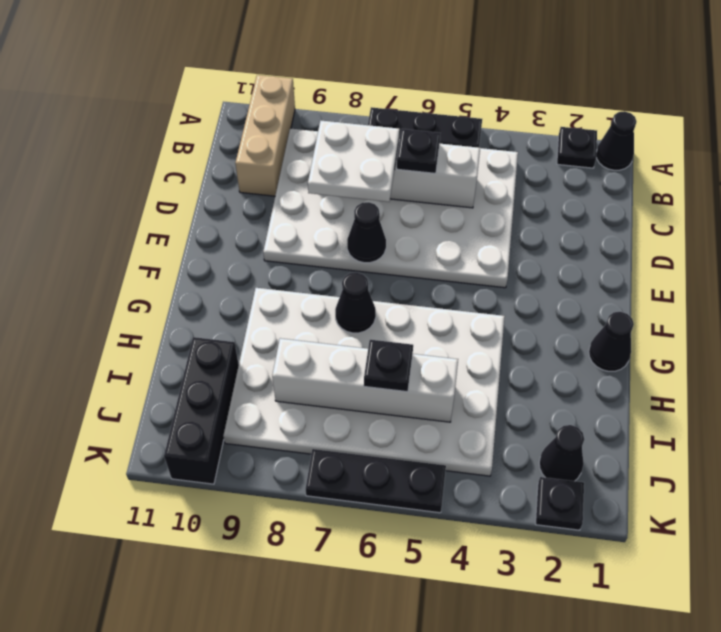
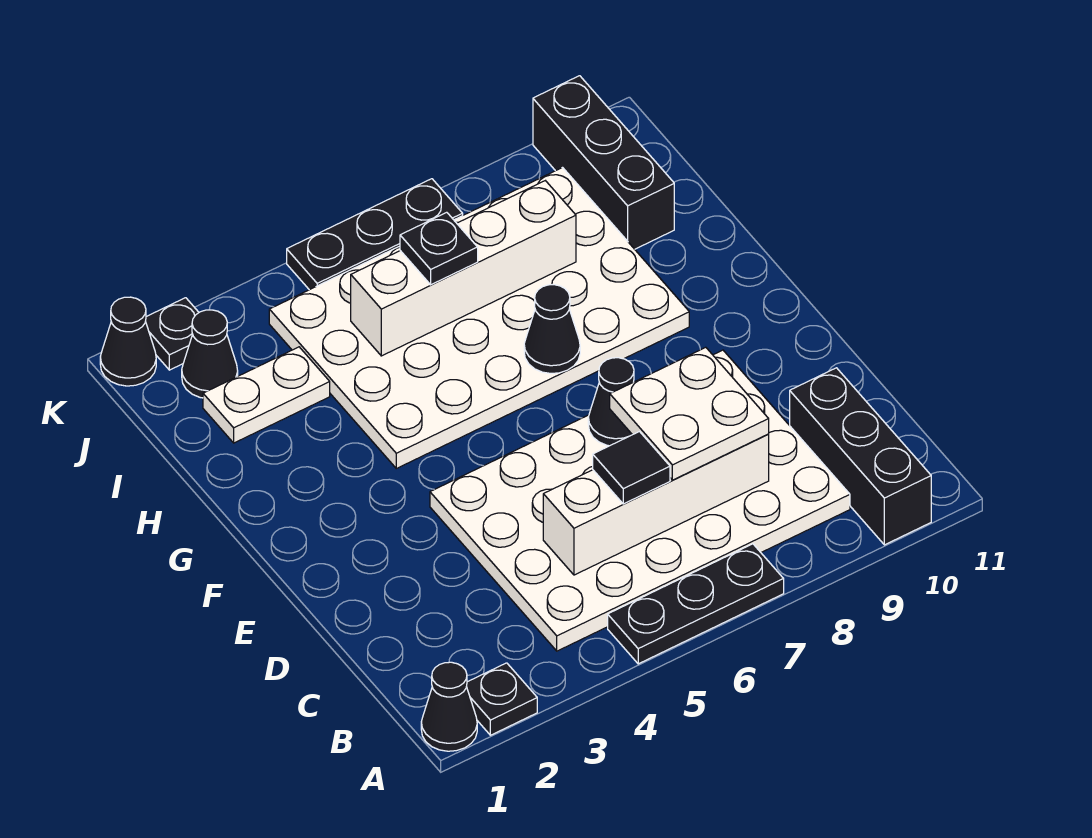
tan brick A10:C10 level 1 -> black brick A10:C10 level 1
black plate C6 level 3 -> black tile C6 level 3
black cone G1 level 1 -> black cone K1 level 1
none -> white plate I2:I3 level 1

